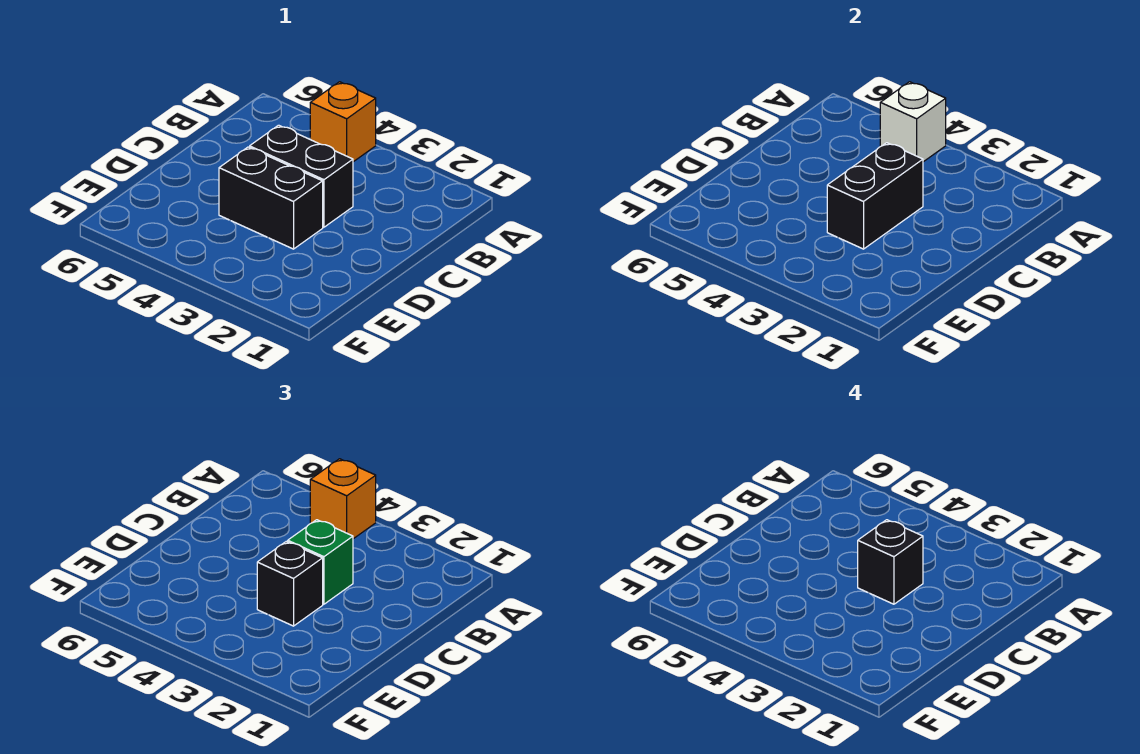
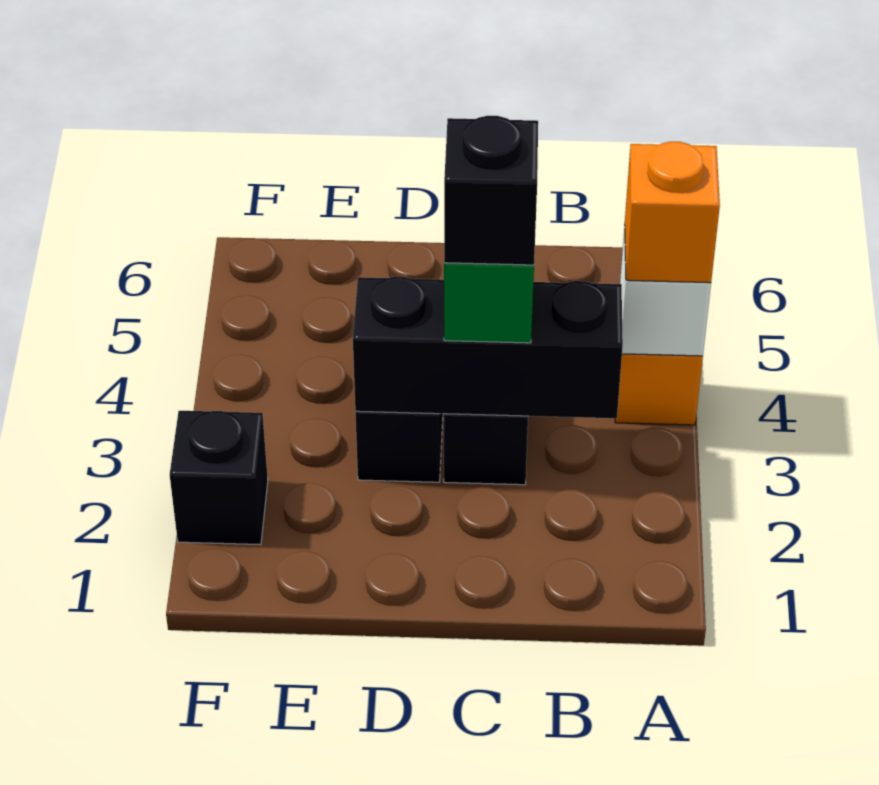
black brick C3:D3 level 2 -> black brick B3:D3 level 2
black brick D3 level 3 -> black brick F2 level 1

